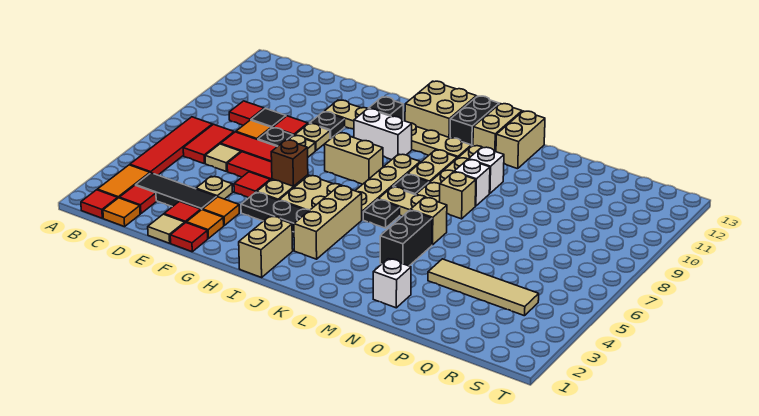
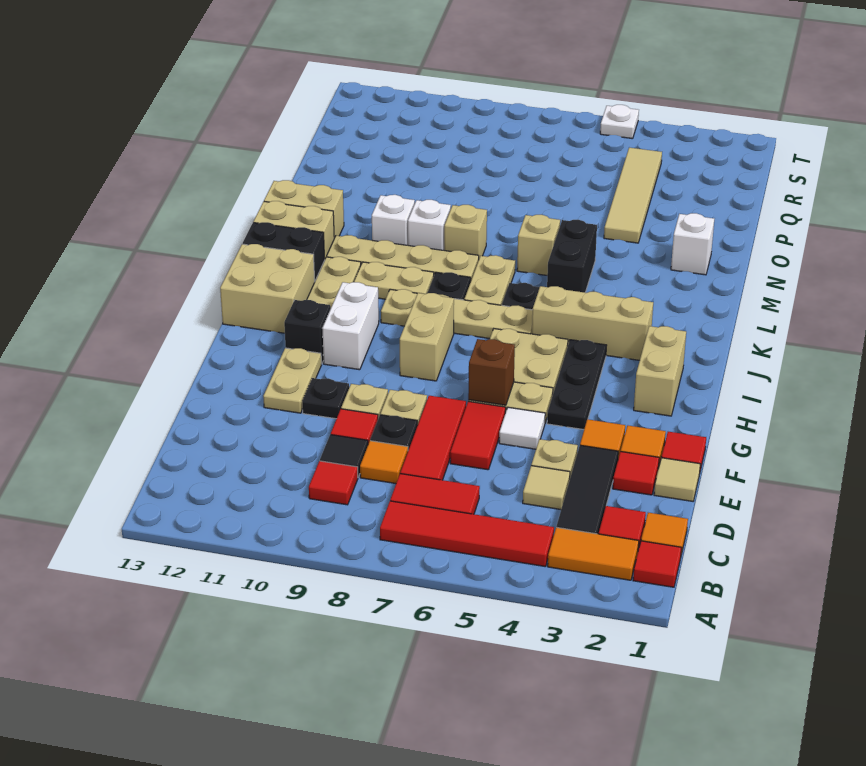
tan tile D6 level 1 -> tan tile D4 level 1
red tile F5 level 1 -> white tile F5 level 1
tan brick I1:I2 level 1 -> tan brick H2:I2 level 1
black brick M4:M5 level 1 -> black brick L5:M5 level 1
none -> white plate T5 level 1

